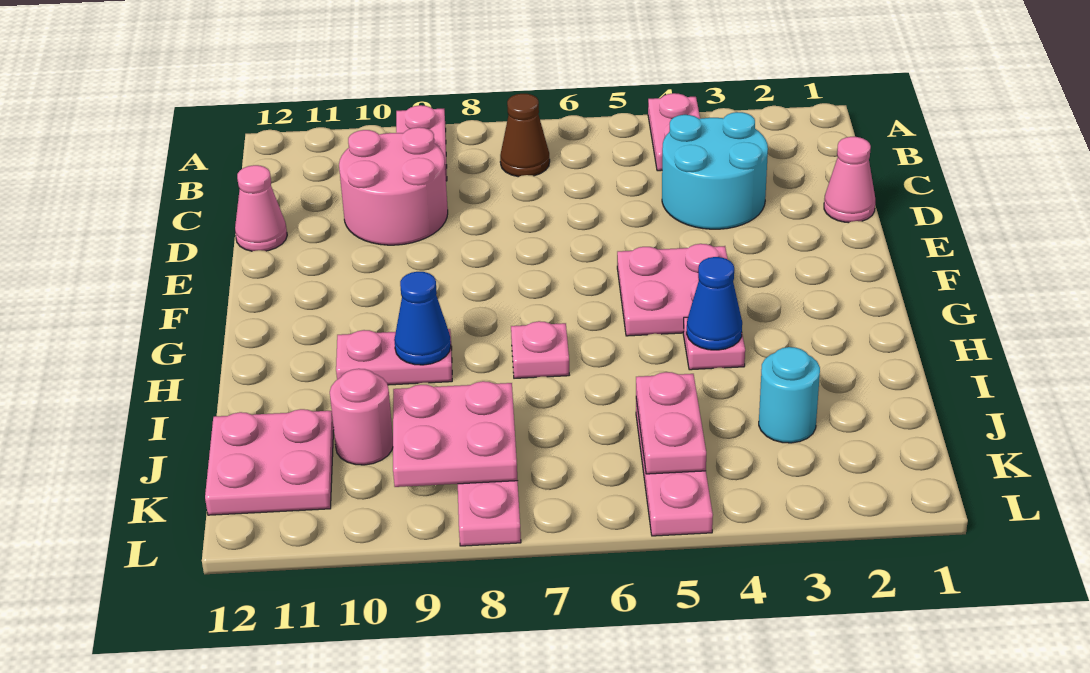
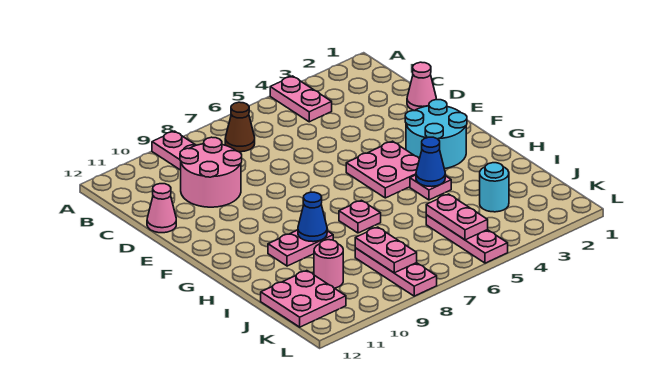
cyan round brick C3:D4 level 1 -> cyan round brick F2:G3 level 1
pink plate J8:K9 level 2 -> pink plate J8:K8 level 2

